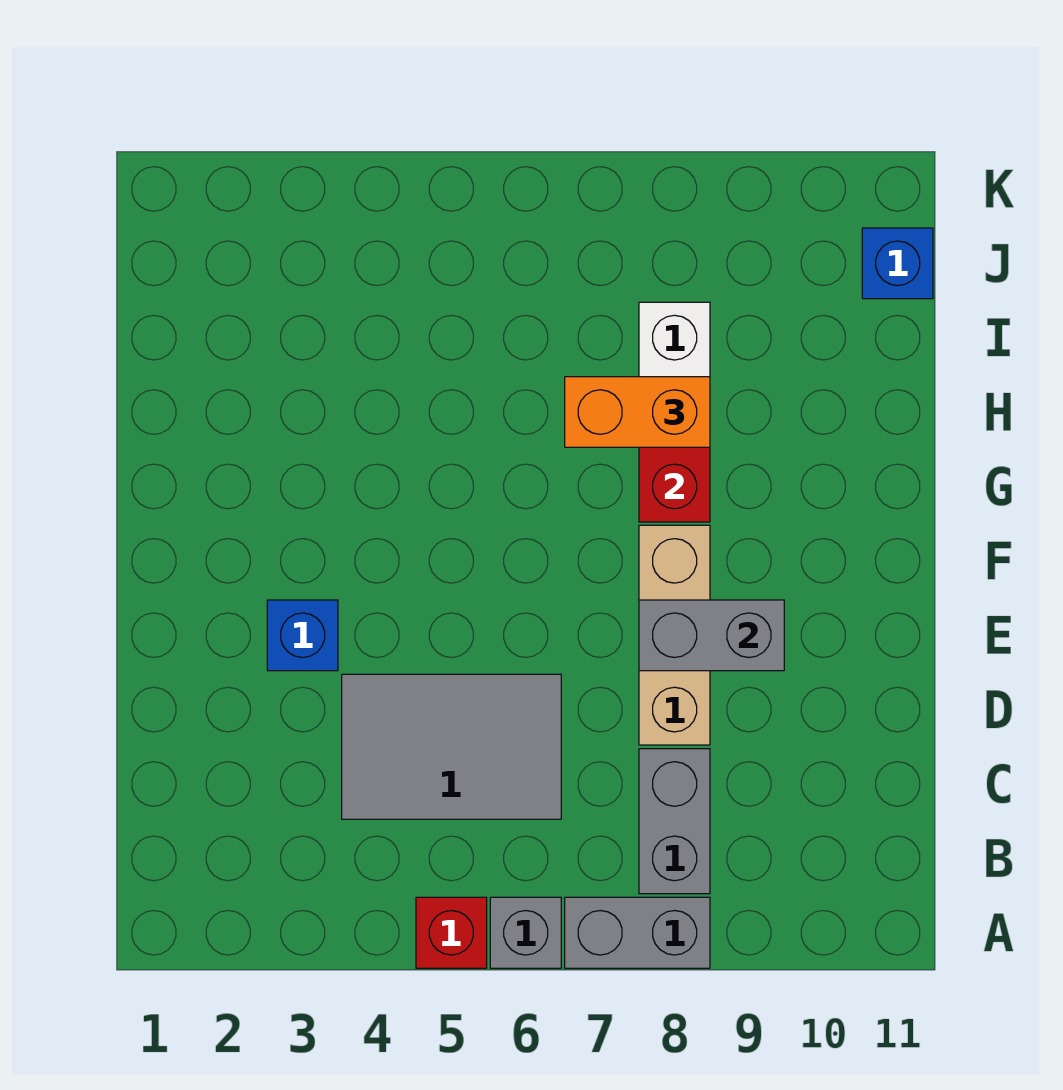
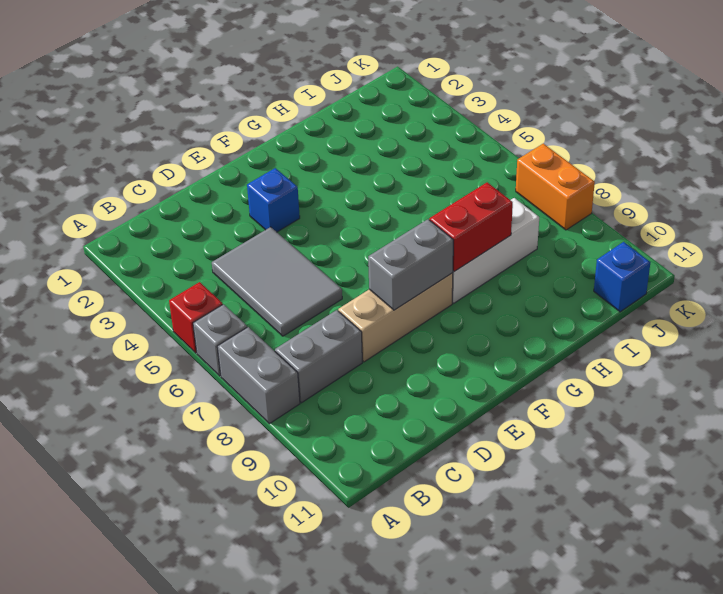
grey brick E8:E9 level 2 -> grey brick E8:F8 level 2
orange brick H7:H8 level 3 -> orange brick K7:K8 level 1

